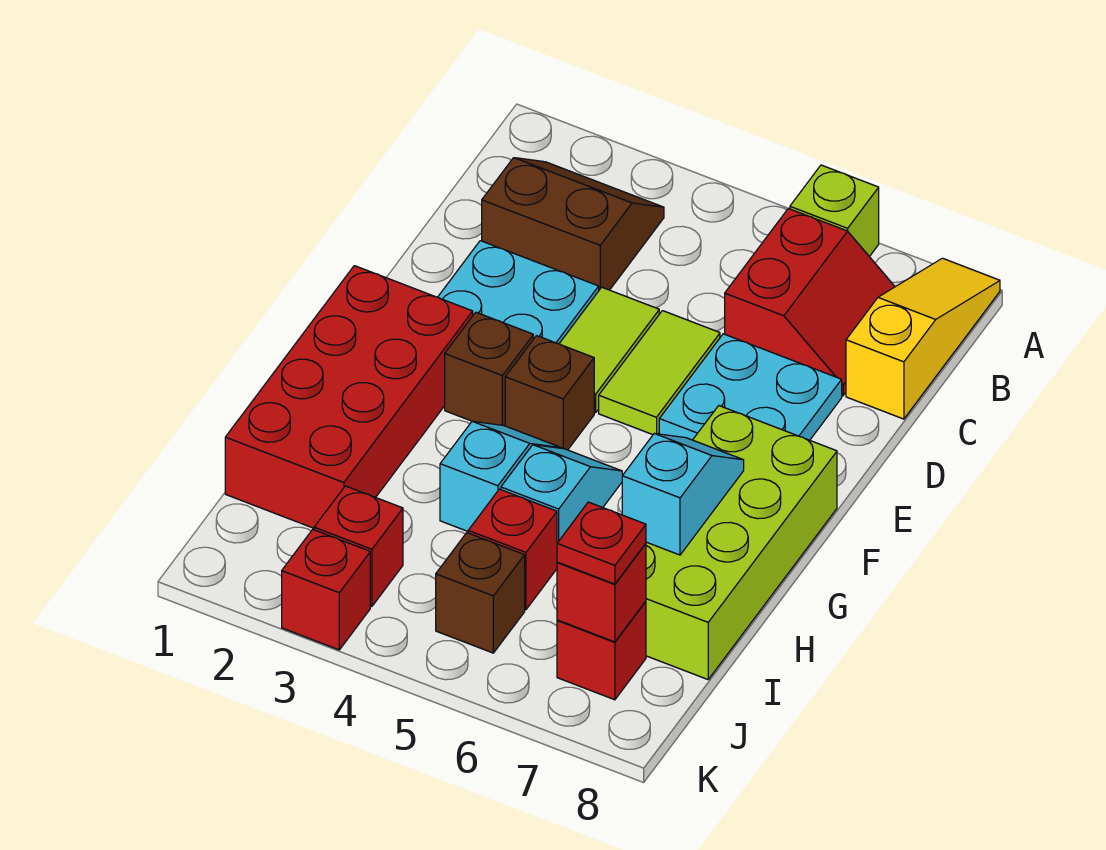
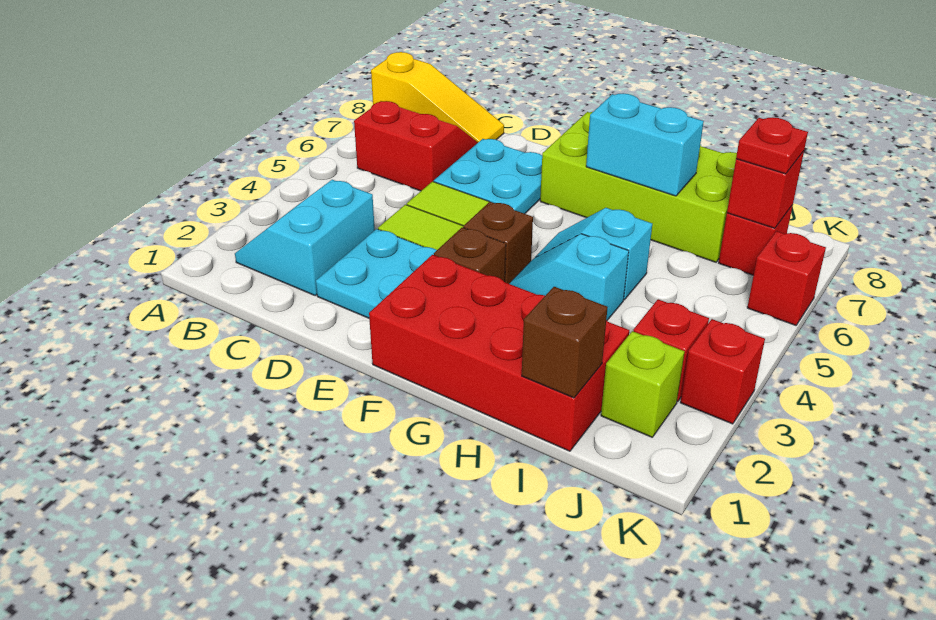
lime brick A6 level 1 -> lime brick J2 level 1
yellow slope A8:C8 level 1 top C -> yellow slope A8:C8 level 1 top A
brown slope B2:C3 level 1 top C -> cyan slope B2:C3 level 1 top C
cyan slope G7:H7 level 2 top H -> cyan brick G7:H7 level 2
red brick I5 level 1 -> red brick K6 level 1
brown brick J5 level 1 -> brown brick I1 level 2

